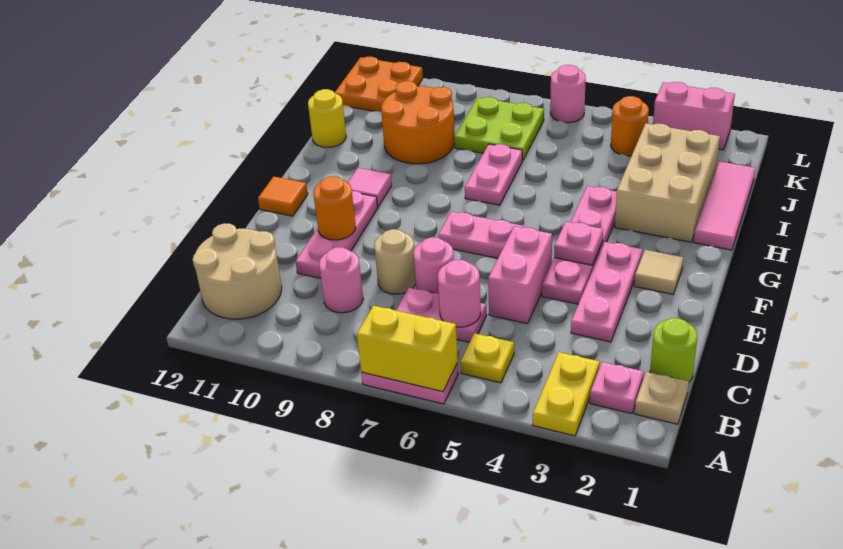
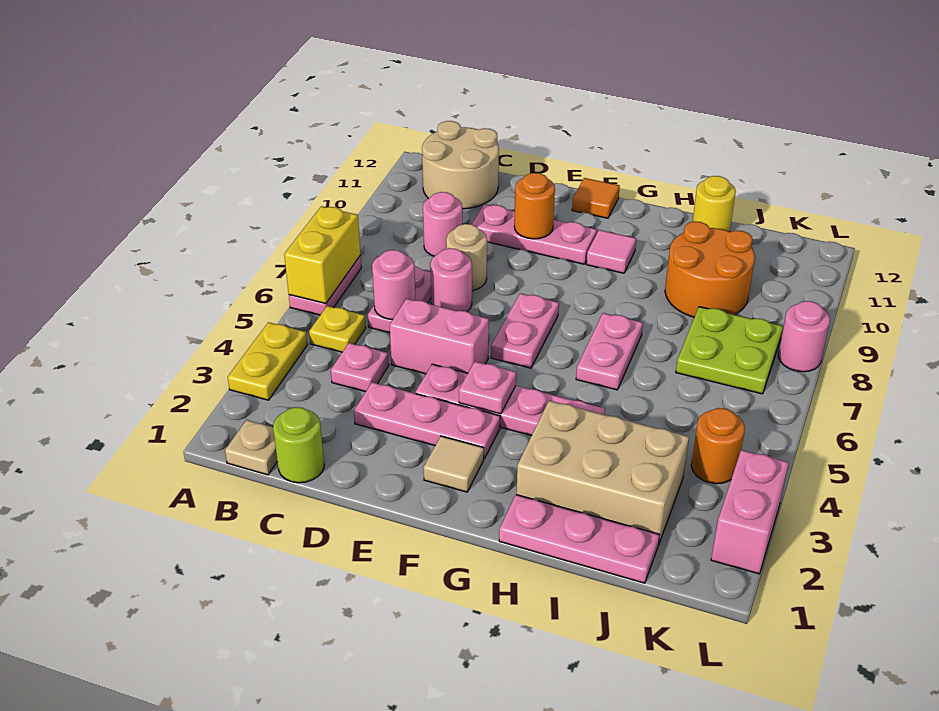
yellow plate A3:B3 level 1 -> yellow plate A3:A4 level 1
pink plate B2 level 1 -> pink plate C4 level 1
pink tile H1:J1 level 1 -> pink plate H1:J1 level 1
pink plate H7:I7 level 1 -> pink plate H6:H7 level 1
orange plate K11:L12 level 1 -> none
pink round brick L6 level 1 -> pink round brick L8 level 1

